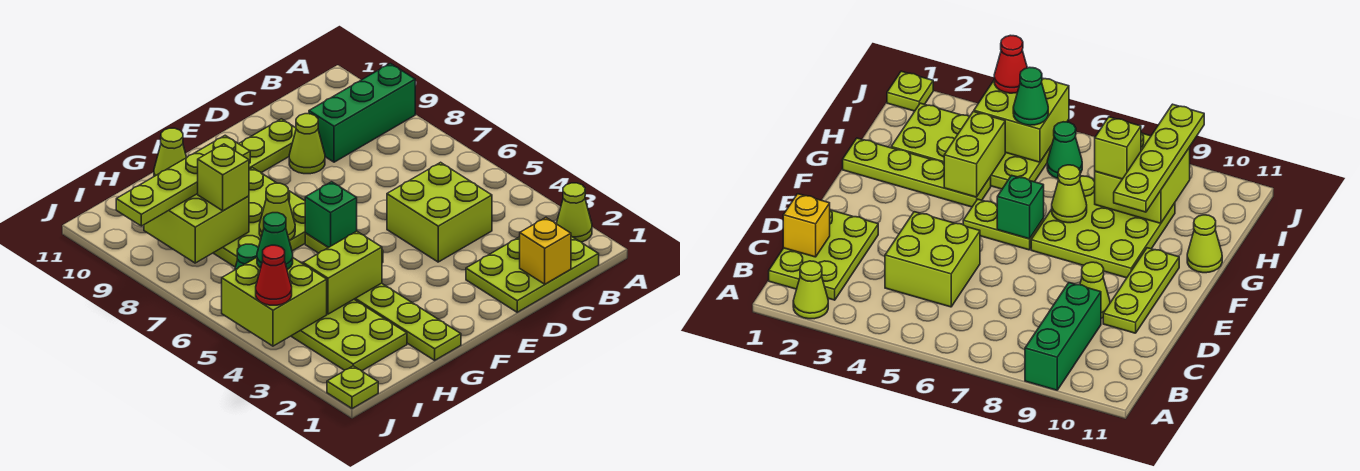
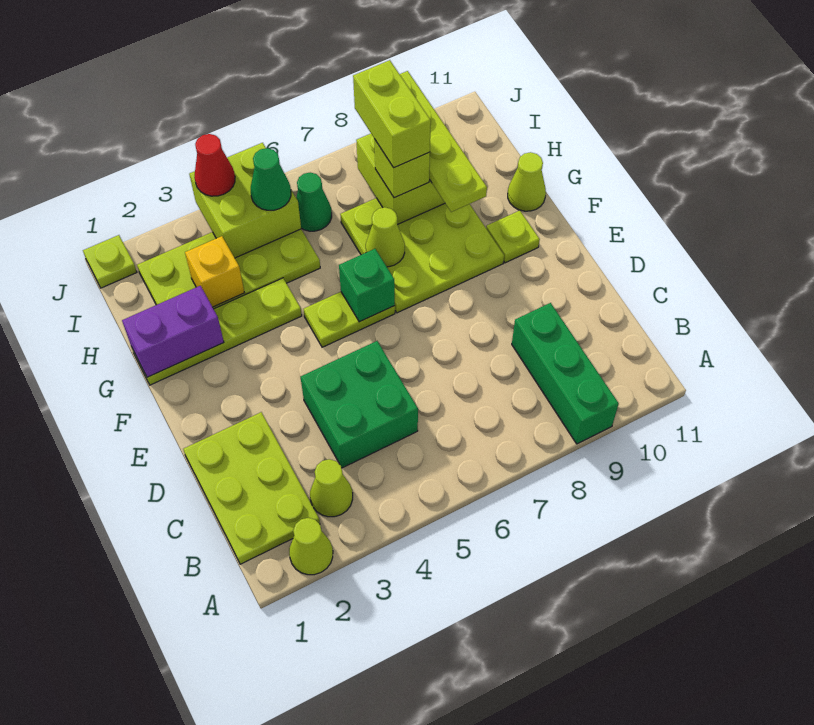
yellow brick C1 level 2 -> yellow brick H3 level 2
lime brick C4:D5 level 1 -> green brick C4:D5 level 1
lime cone D9 level 1 -> lime cone B3 level 1
lime plate D10:F10 level 1 -> lime plate F10 level 1
none -> purple brick G1:G2 level 2
lime brick G4:H4 level 2 -> lime brick H8:I8 level 4

